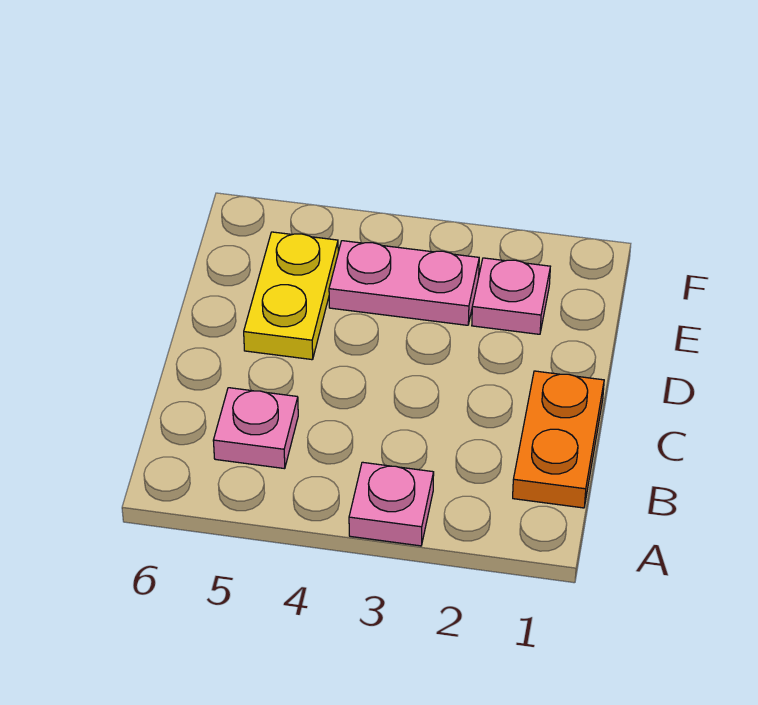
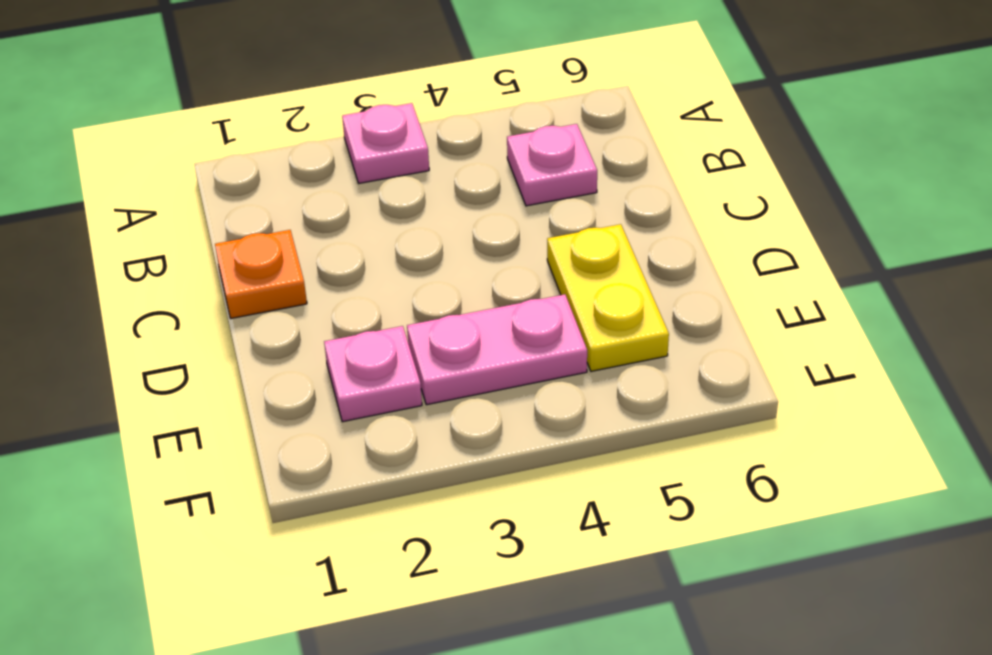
orange plate B1:C1 level 1 -> orange plate C1 level 1

